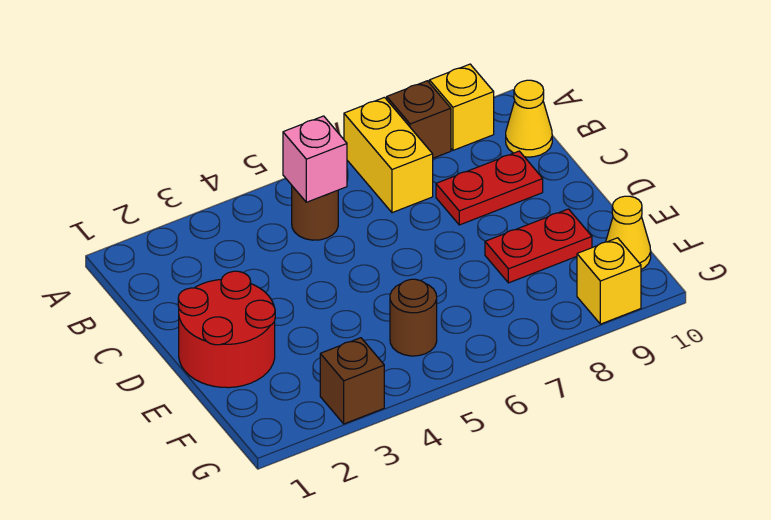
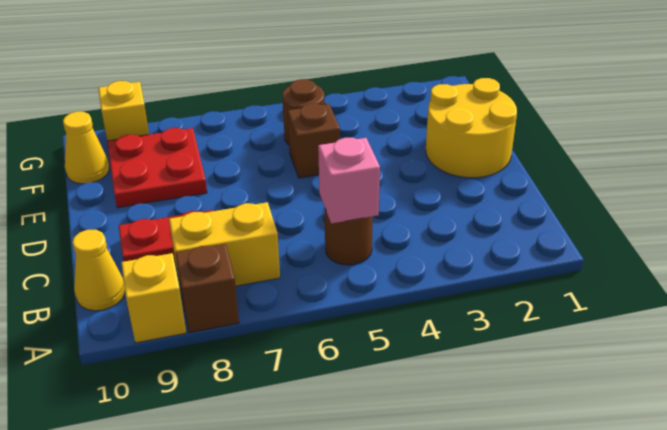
yellow brick A7:B7 level 1 -> yellow brick B7:B8 level 1
red round brick D1:E2 level 1 -> yellow round brick D1:E2 level 1
red plate E8:E9 level 1 -> red plate E8:F9 level 1
brown brick G3 level 1 -> brown brick E5 level 1

